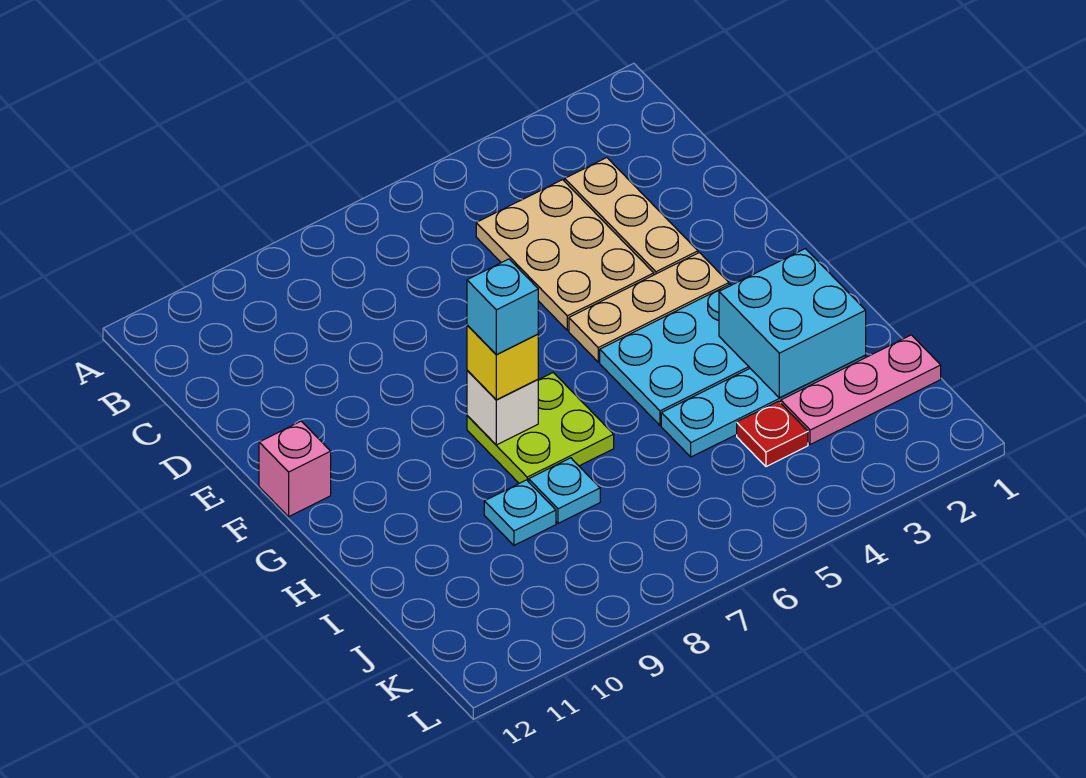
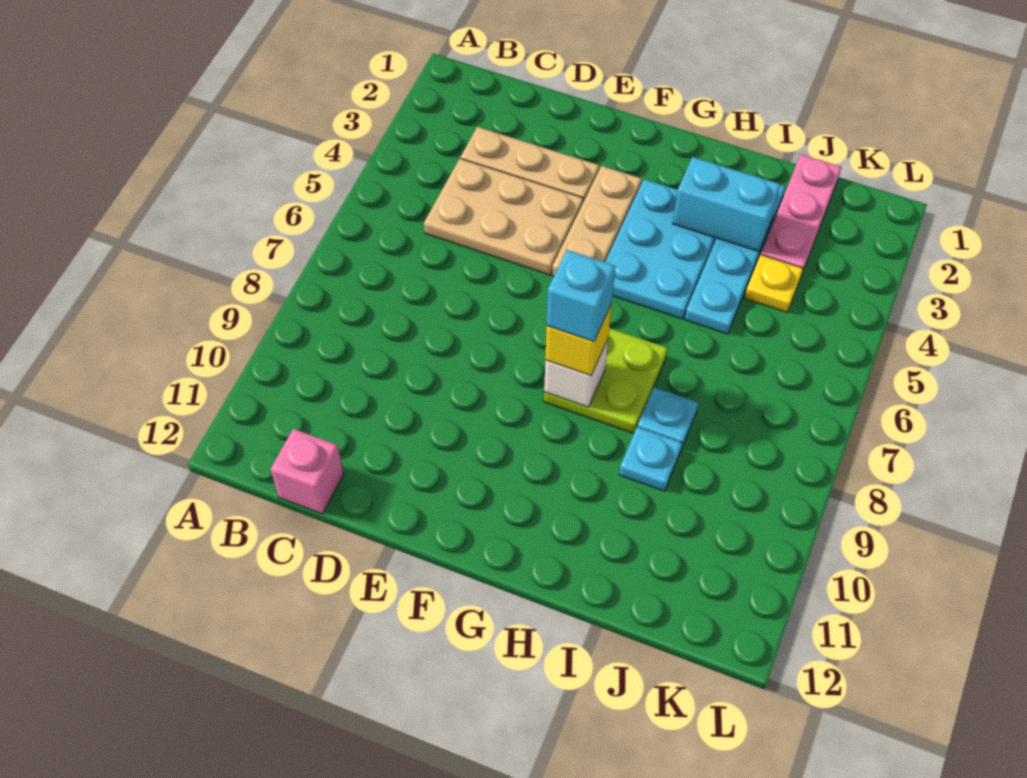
pink brick F12 level 1 -> pink brick C12 level 1
cyan brick H2:I3 level 2 -> cyan brick H3:I3 level 2
red plate J4 level 1 -> yellow plate J4 level 1

